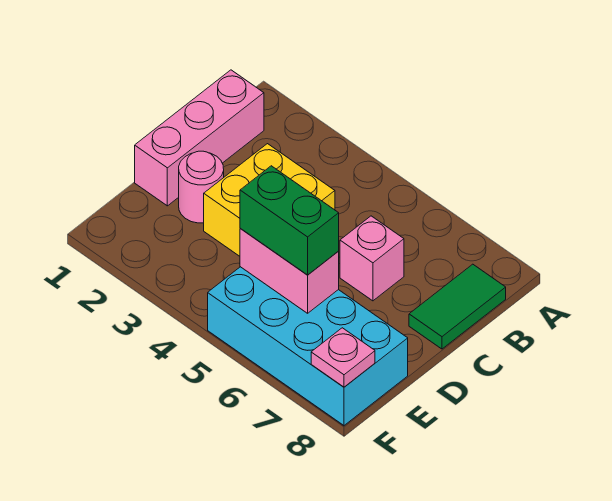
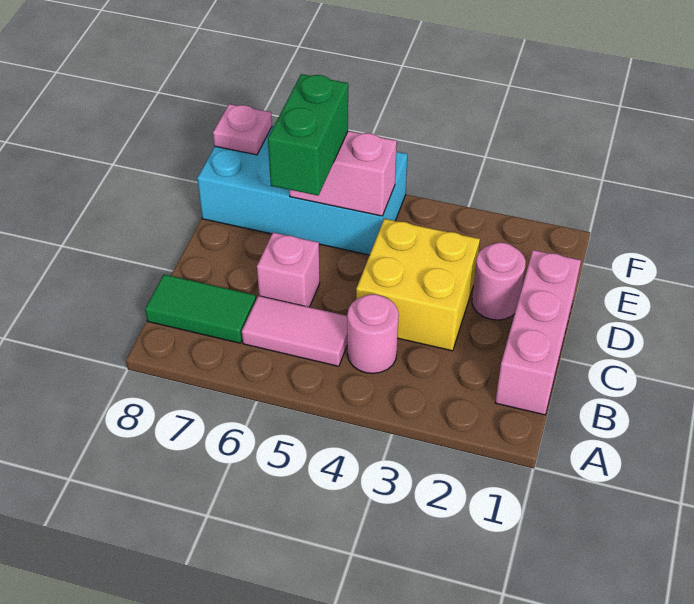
none -> pink round brick B4 level 1
none -> pink tile B5:B6 level 1
green tile B8:C8 level 1 -> green tile B7:B8 level 1
green brick E5:E6 level 3 -> green brick D6:E6 level 3

